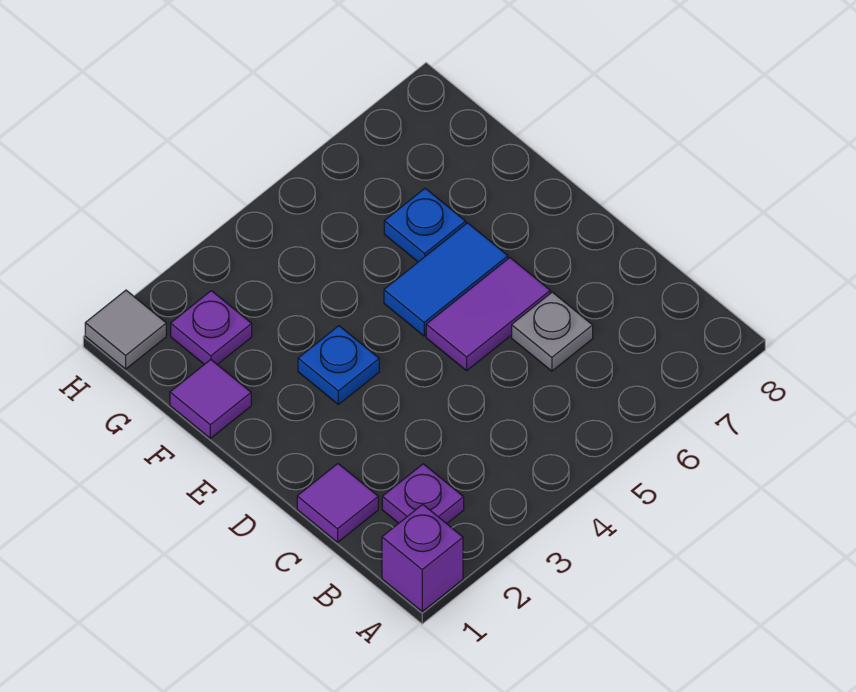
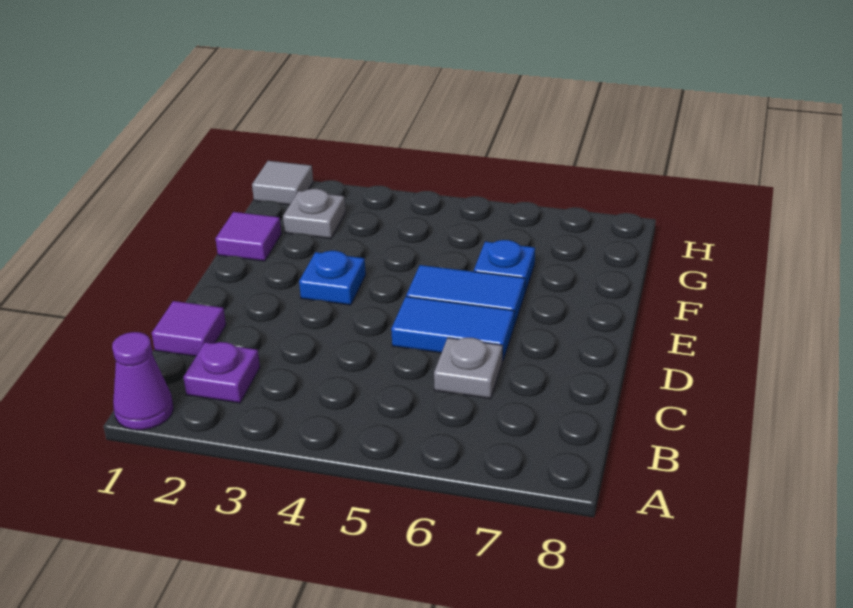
purple brick A1 level 1 -> purple cone A1 level 1
purple tile D5:D6 level 1 -> blue tile D5:D6 level 1
purple plate G2 level 1 -> grey plate G2 level 1

